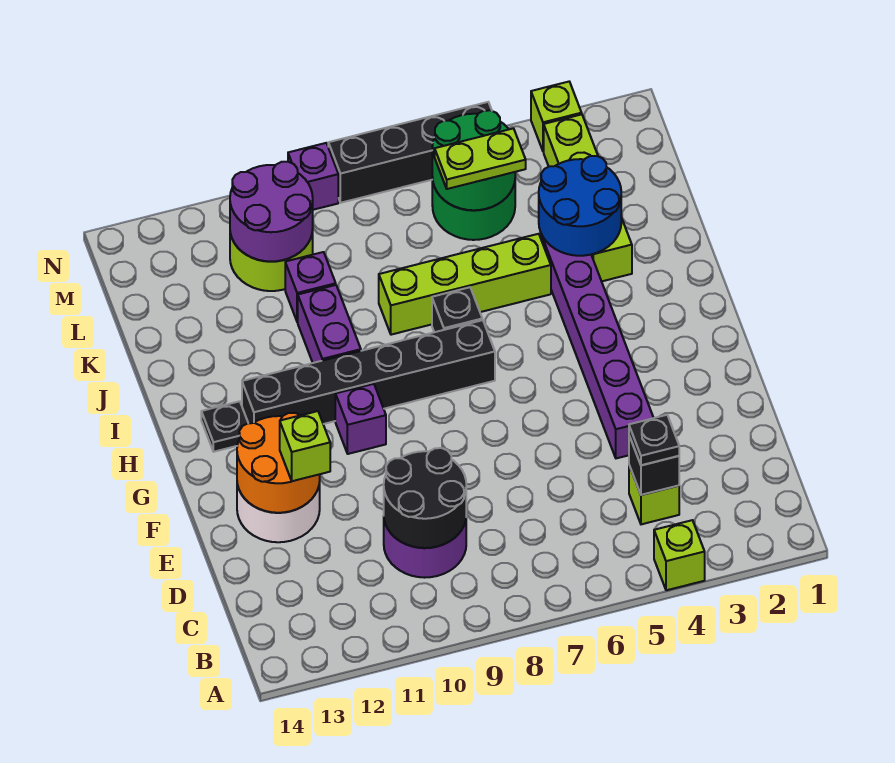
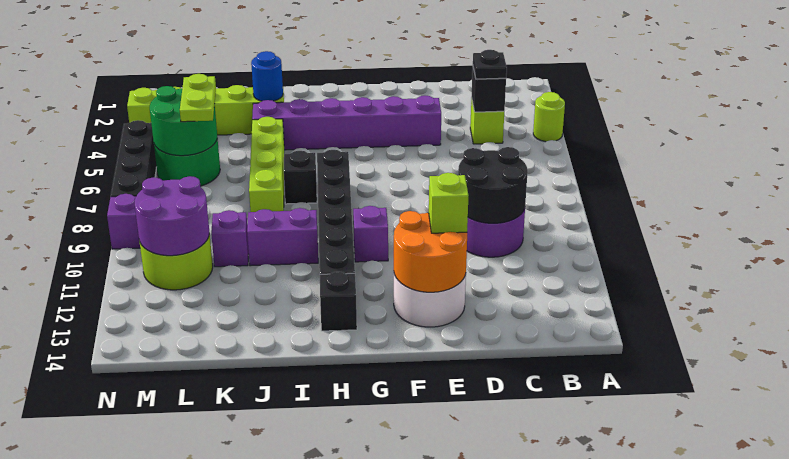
lime brick A4 level 1 -> lime round brick A4 level 1
black plate H13 level 1 -> black brick H13 level 1
blue round brick J3:K4 level 2 -> blue round brick J3 level 2

